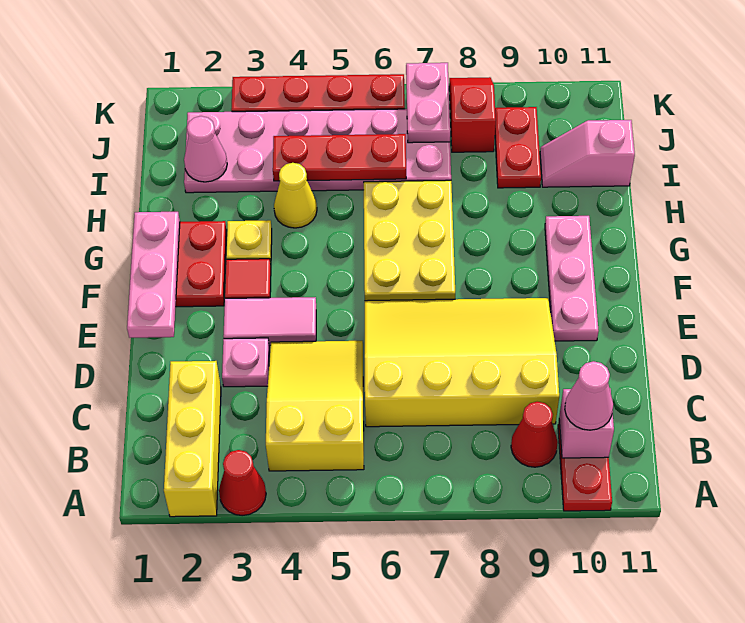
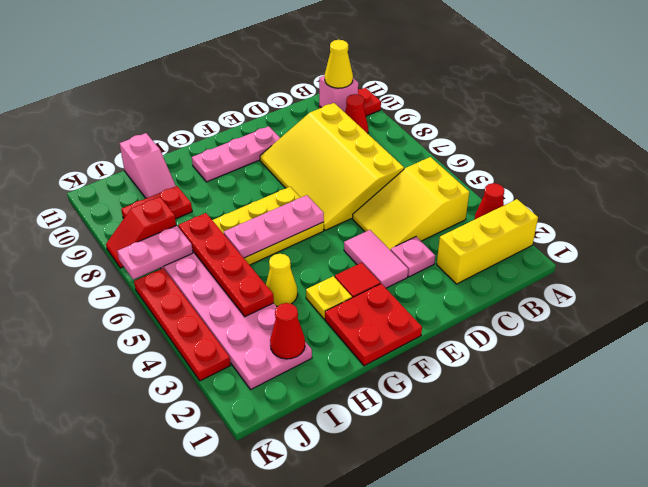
pink cone B10 level 3 -> yellow cone B10 level 3
pink plate E1:G1 level 2 -> pink plate F6:H6 level 2
pink cone I2 level 2 -> red cone I2 level 2
red plate I4:I6 level 2 -> red plate I4:I7 level 2

